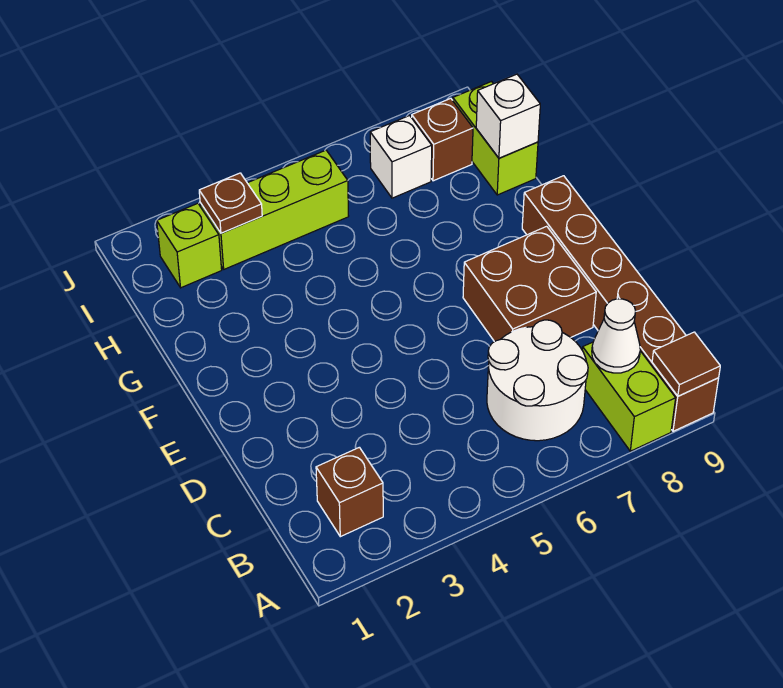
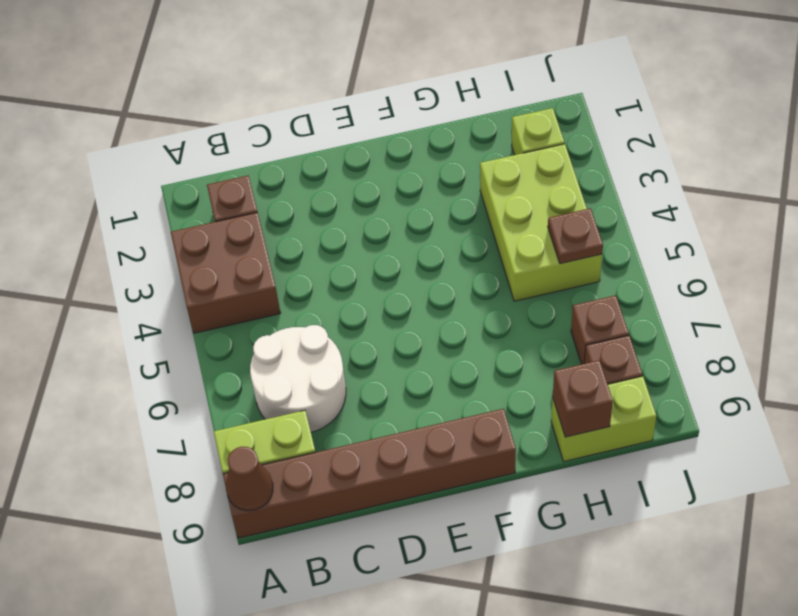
brown tile A9 level 2 -> brown cone A9 level 2
white cone B8 level 2 -> none
brown brick D7:E8 level 1 -> brown brick A3:B4 level 1
white brick H9 level 2 -> brown brick H9 level 2
lime brick I3:I5 level 1 -> lime brick H3:I5 level 1
brown plate I3 level 2 -> brown plate I5 level 2
white brick I7 level 1 -> brown brick I7 level 1

